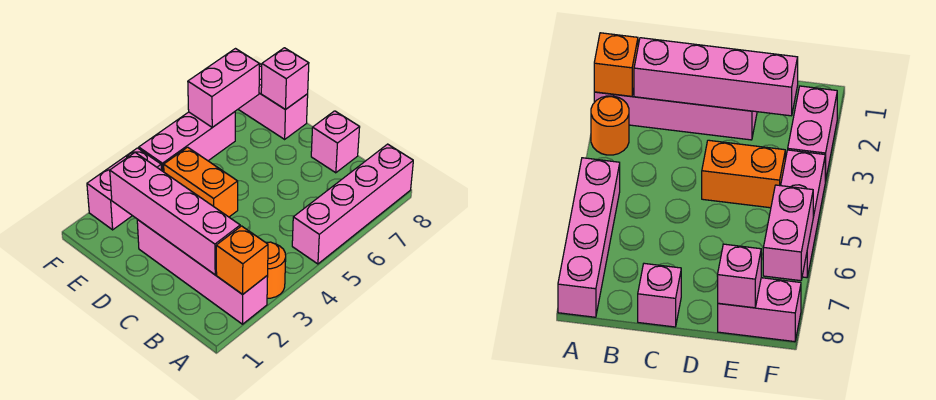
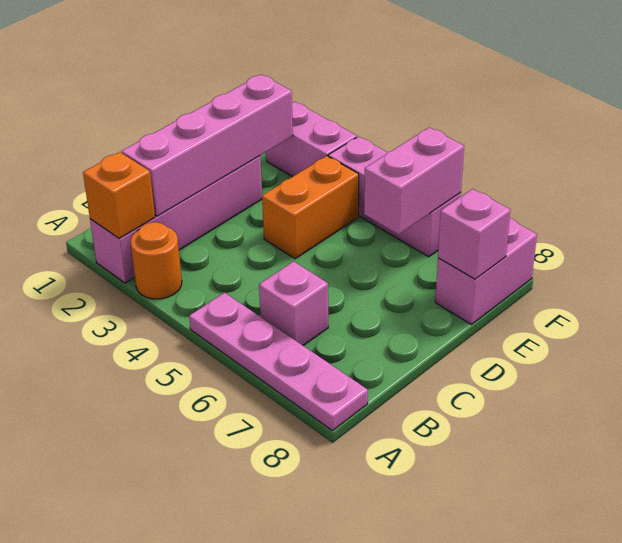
pink brick A5:A8 level 1 -> pink plate A5:A8 level 1
pink brick C8 level 1 -> pink brick B6 level 1
pink brick F6:F7 level 2 -> pink brick E6:F6 level 2

